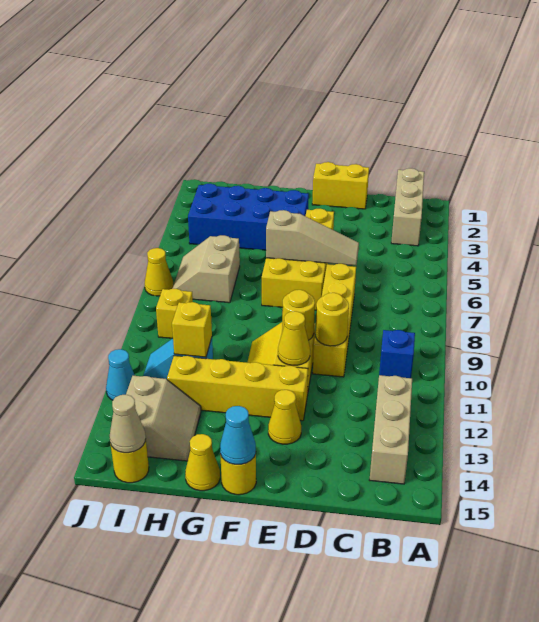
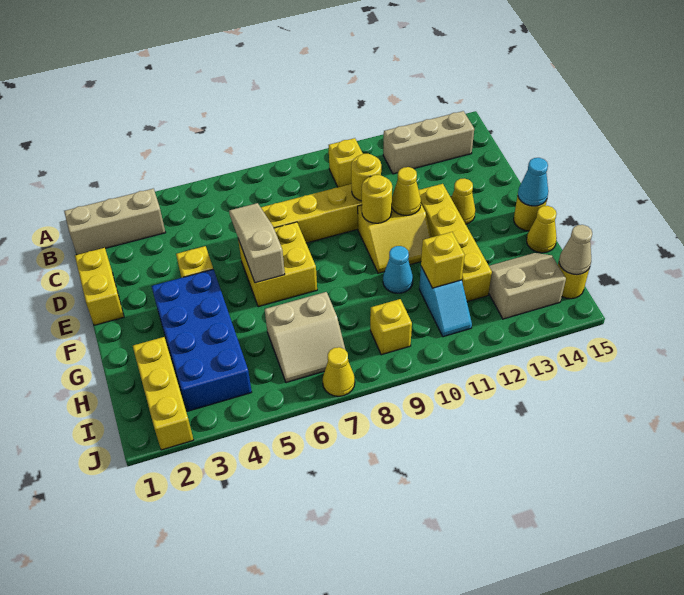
blue brick B10 level 1 -> yellow brick B10 level 1
none -> yellow brick H2:J2 level 1
cyan cone J12 level 1 -> cyan cone G10 level 1

